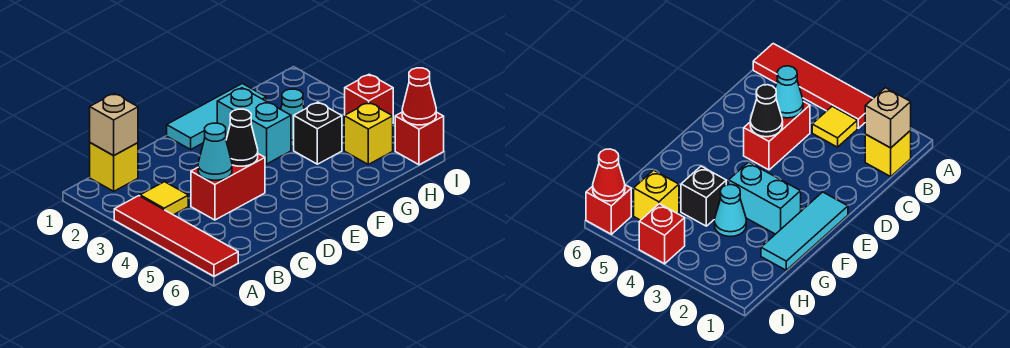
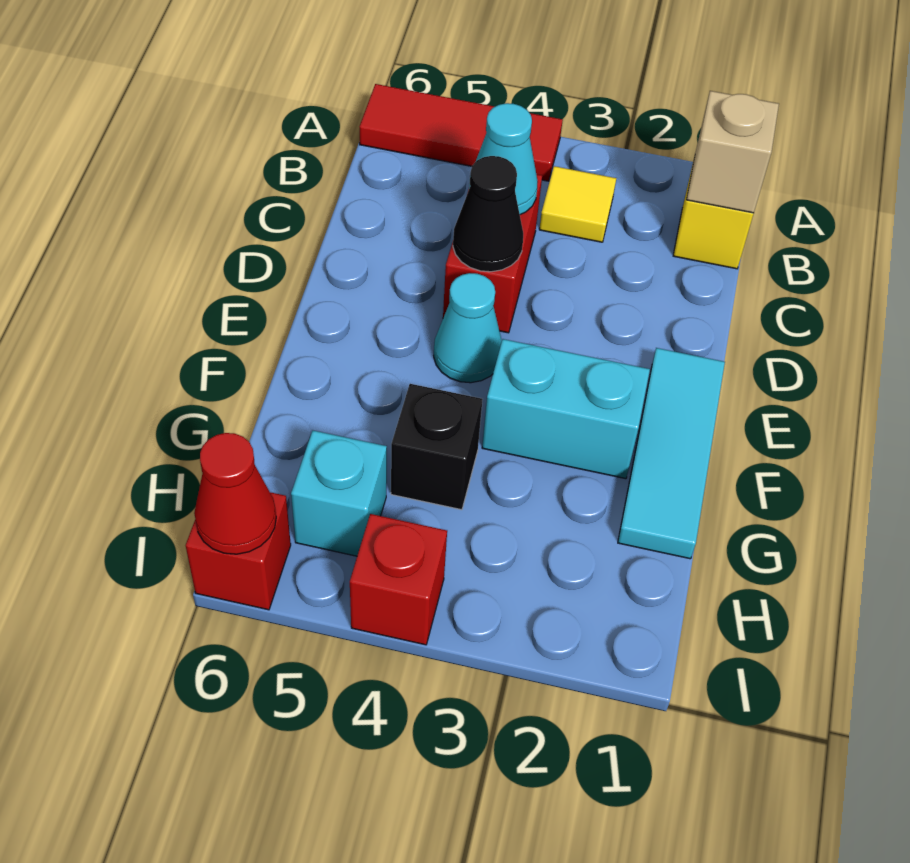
red tile A3:A6 level 1 -> red tile A4:A6 level 1
cyan cone G3 level 1 -> cyan cone E4 level 1
yellow brick H5 level 1 -> cyan brick H5 level 1

